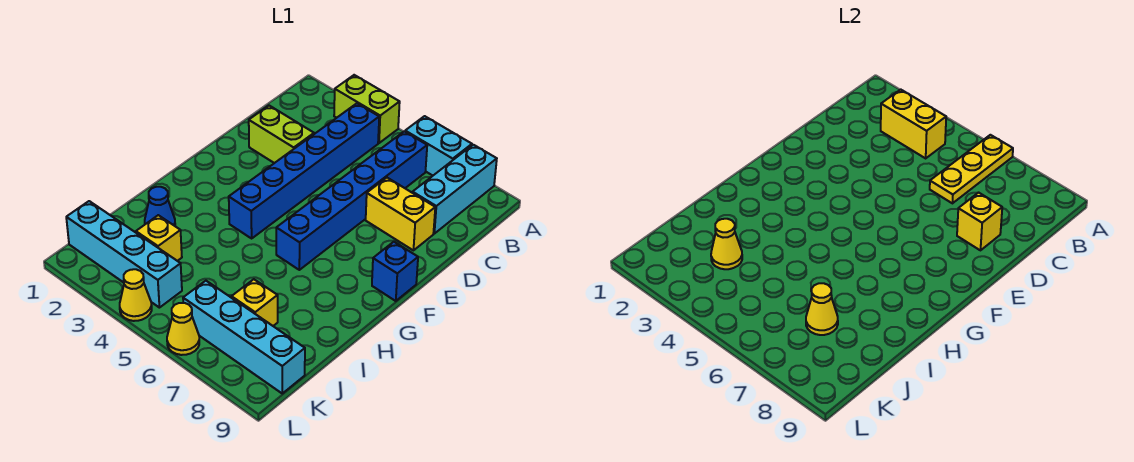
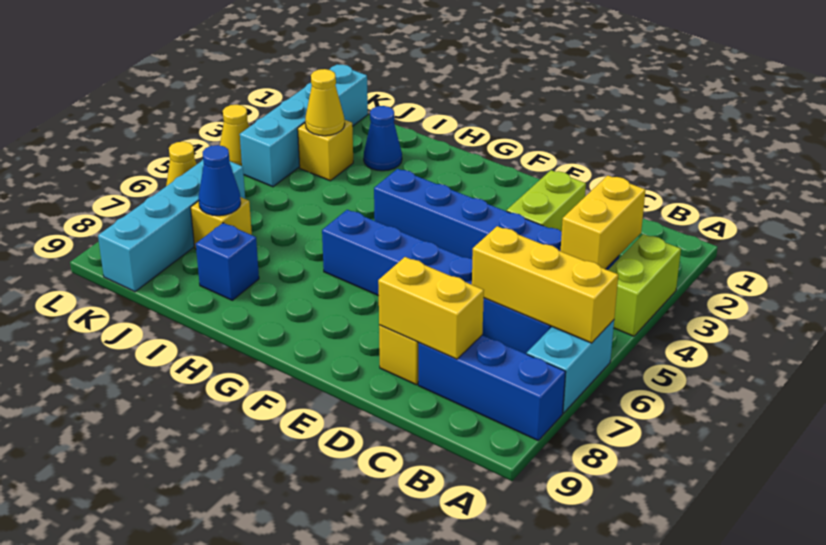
yellow plate A6:C6 level 2 -> yellow brick A6:C6 level 2
cyan brick A8:C8 level 1 -> blue brick A8:C8 level 1
yellow brick D8 level 2 -> yellow brick C8:D8 level 2
blue brick F9 level 1 -> blue brick I8 level 1
yellow cone J7 level 2 -> blue cone J7 level 2

